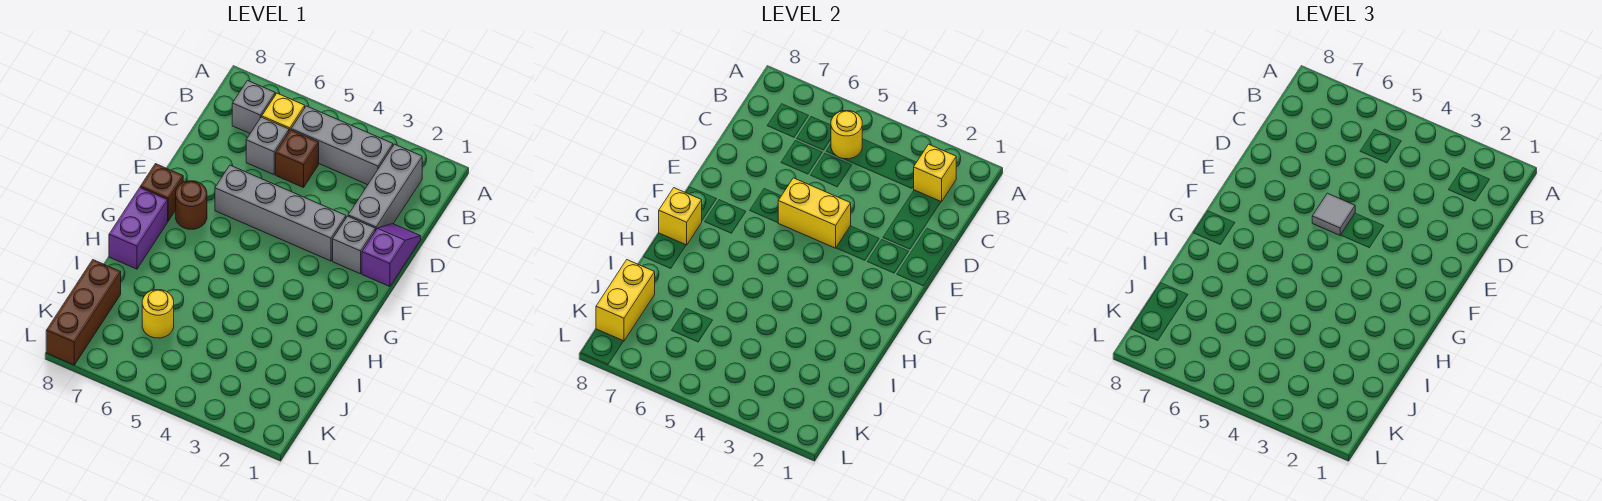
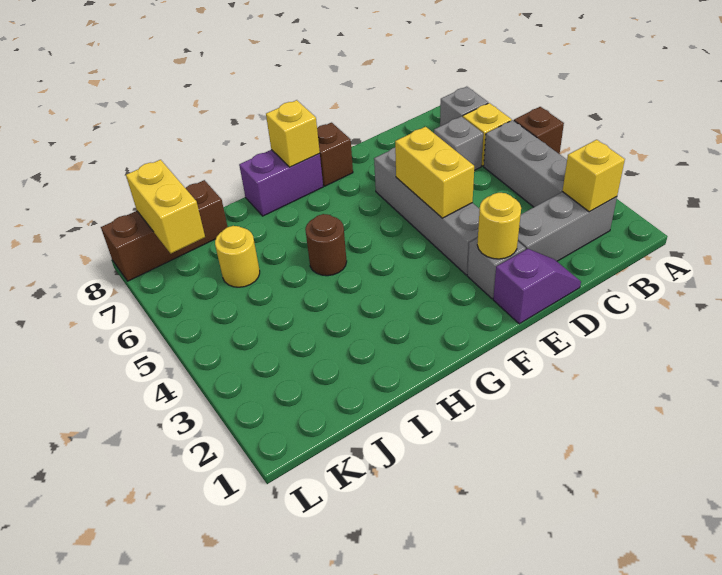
yellow round brick B5 level 2 -> yellow round brick E2 level 2
brown brick C5 level 1 -> brown brick A5 level 1
grey tile E5 level 3 -> none
brown round brick F7 level 1 -> brown round brick H5 level 1
yellow brick J8:K8 level 2 -> yellow brick K7:K8 level 2

